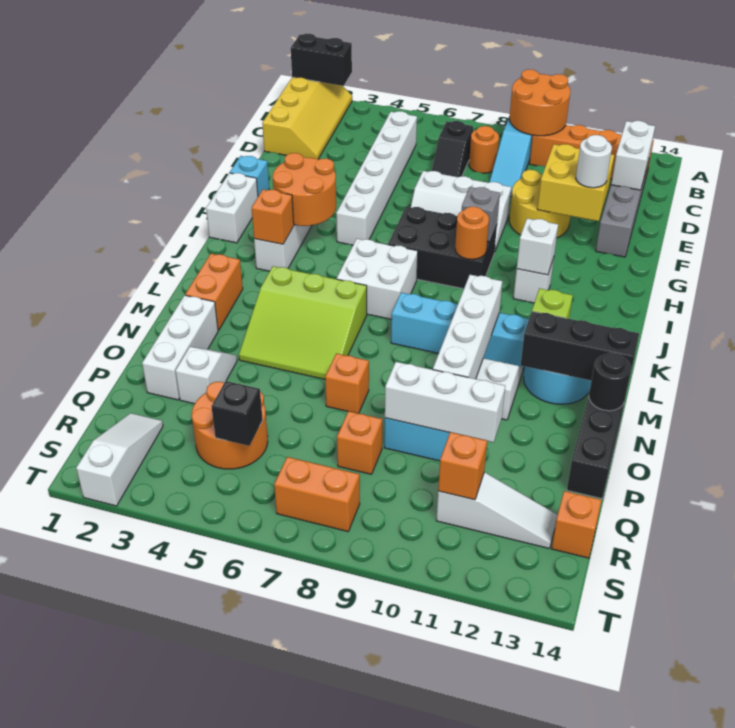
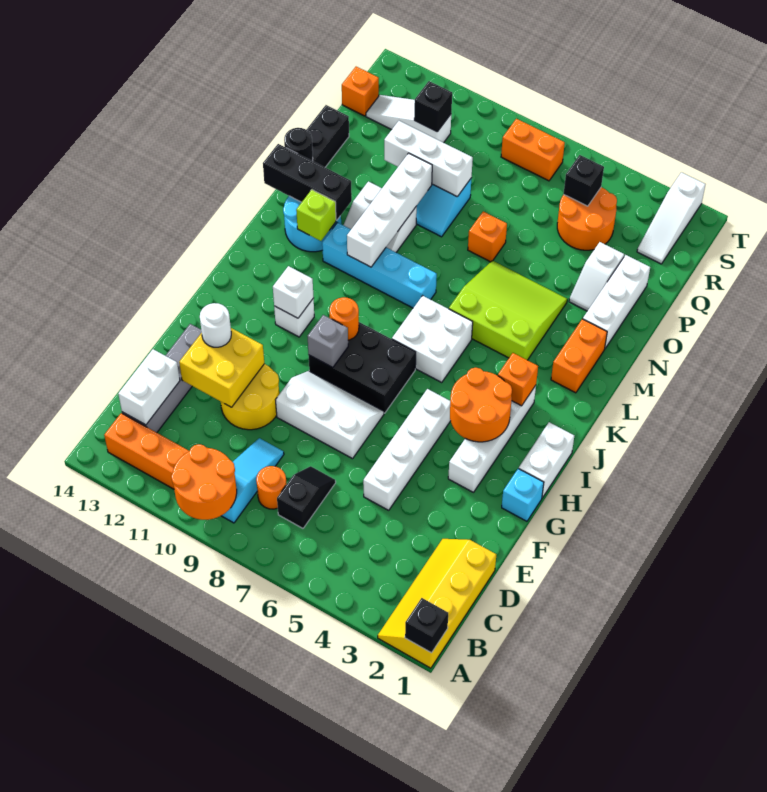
black brick A1:A2 level 2 -> black brick A1 level 2
white brick C5:H5 level 1 -> white brick E5:H5 level 1
orange brick Q8 level 1 -> none
orange brick R11 level 2 -> black brick R11 level 2

